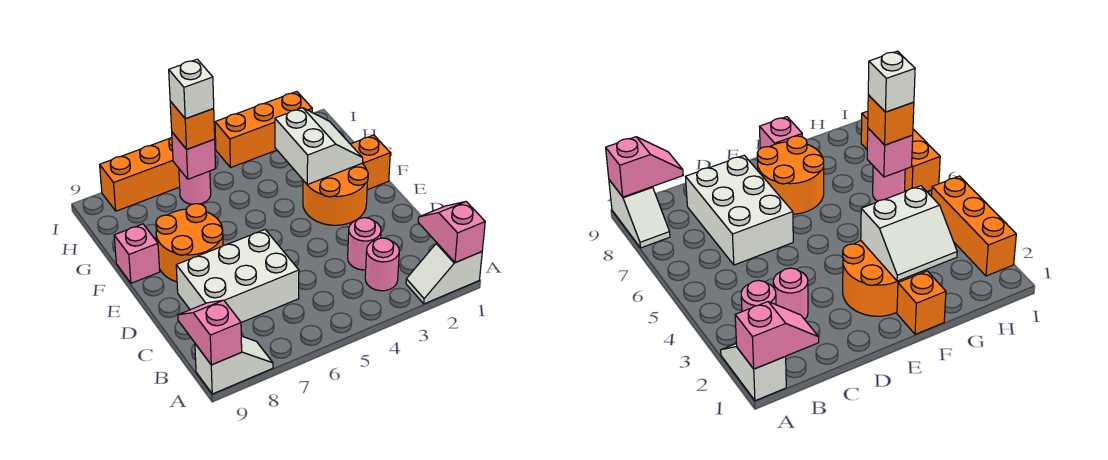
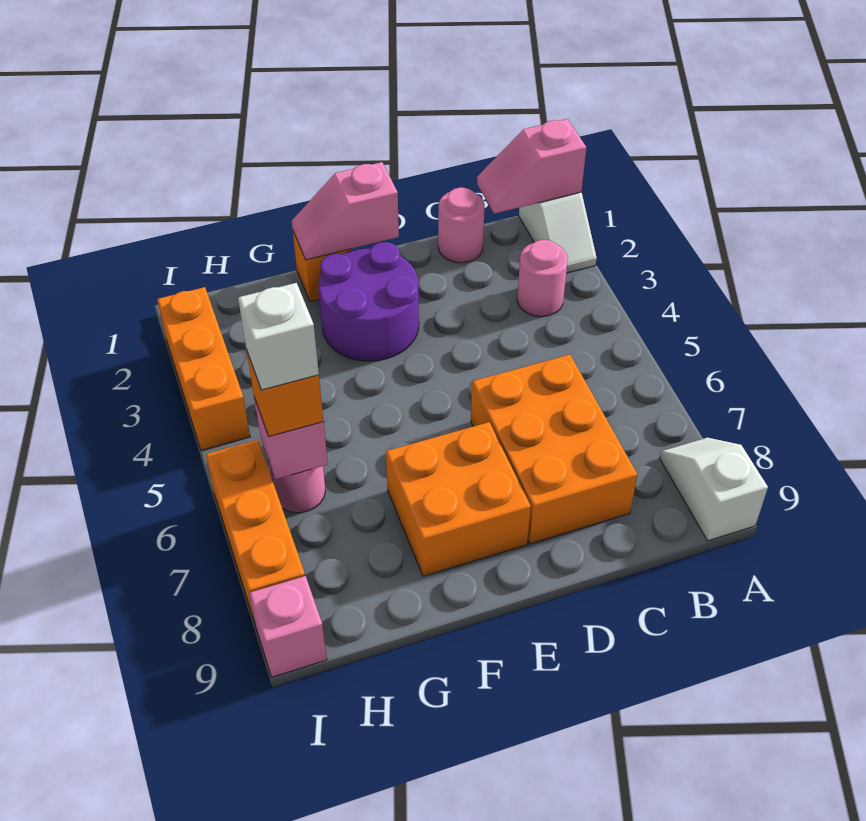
pink slope A9:B9 level 2 top A -> pink slope E1:F1 level 2 top E
pink round brick C3 level 1 -> pink round brick C1 level 1
white brick C6:D8 level 1 -> orange brick C6:D8 level 1
orange round brick E2:F3 level 1 -> purple round brick E2:F3 level 1
orange round brick E7:F8 level 1 -> orange brick E7:F8 level 1
white slope F2:G3 level 2 top 3 -> none
pink brick F9 level 1 -> pink brick I9 level 1

